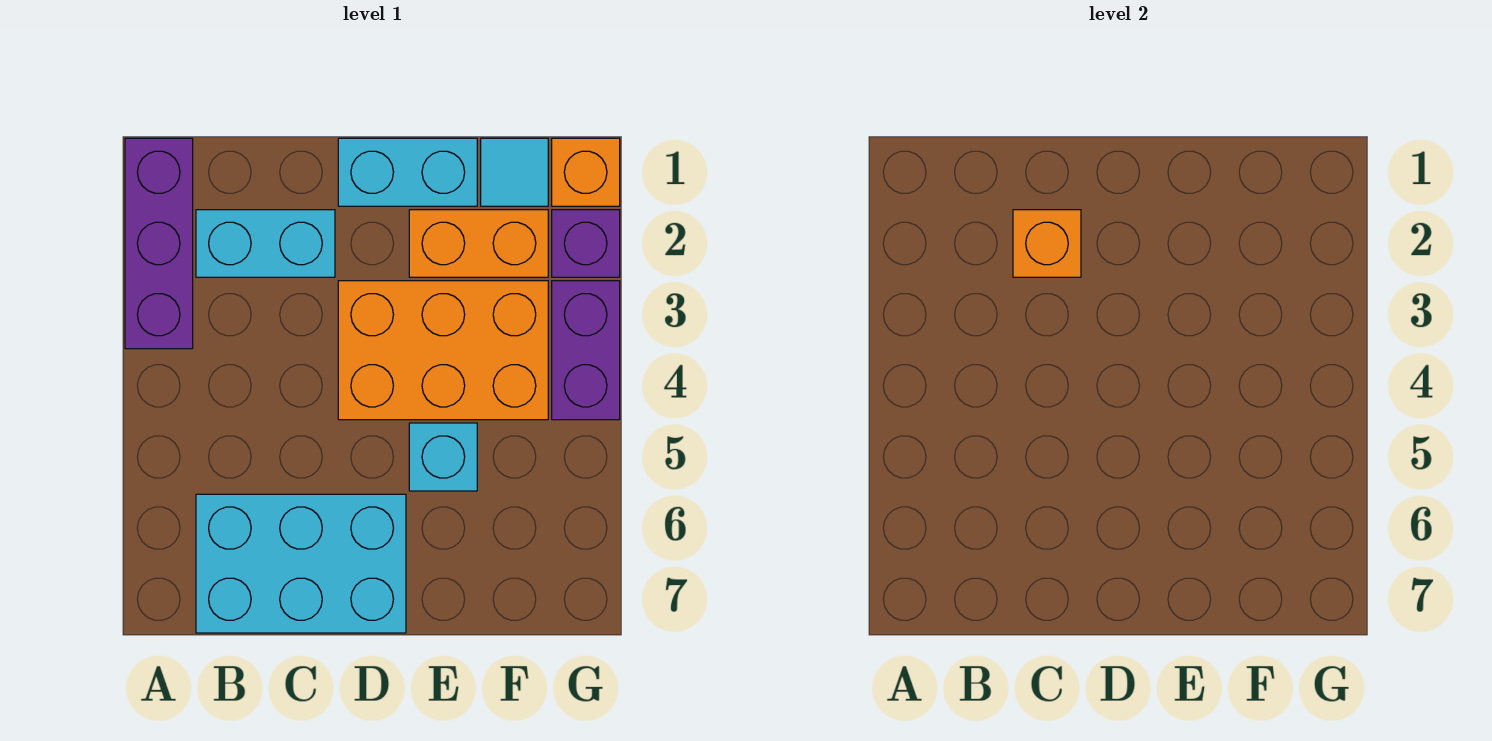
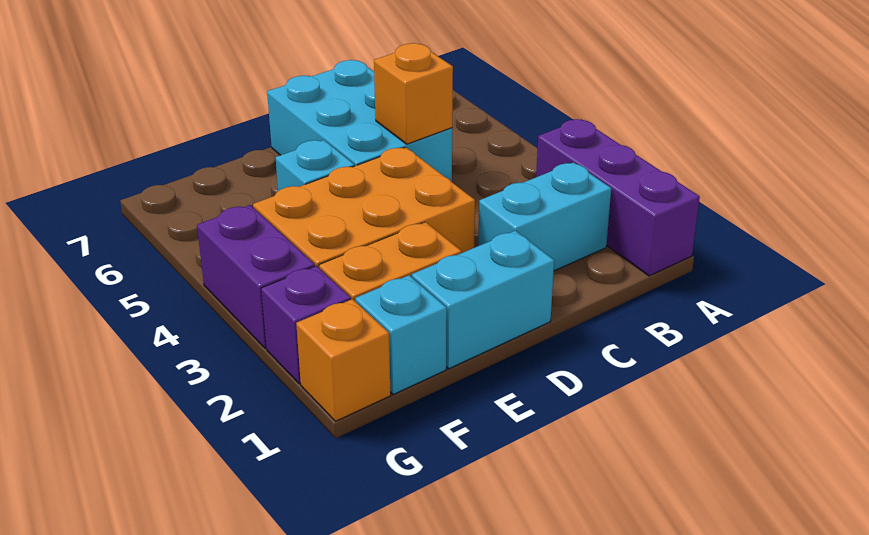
cyan brick B6:D7 level 1 -> cyan brick C5:D7 level 1
orange brick C2 level 2 -> orange brick C5 level 2
cyan tile F1 level 1 -> cyan brick F1 level 1

